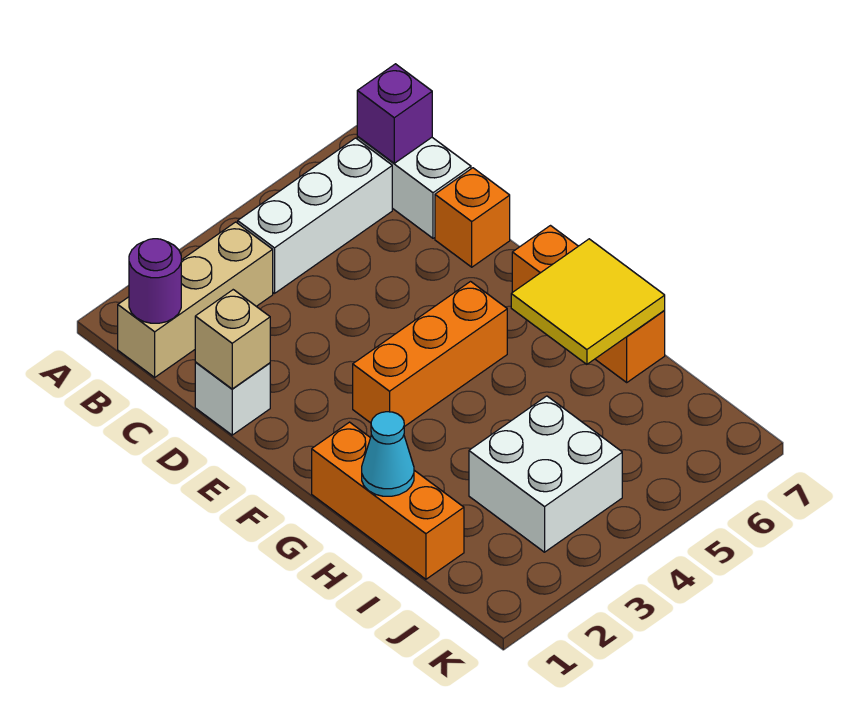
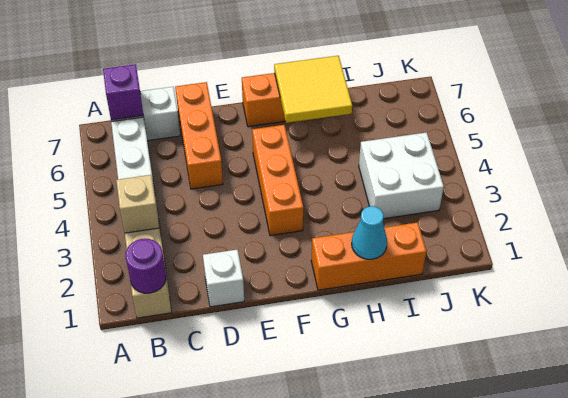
tan brick D1 level 2 -> tan brick B3 level 2
orange brick D7 level 1 -> orange brick D5:D7 level 1

